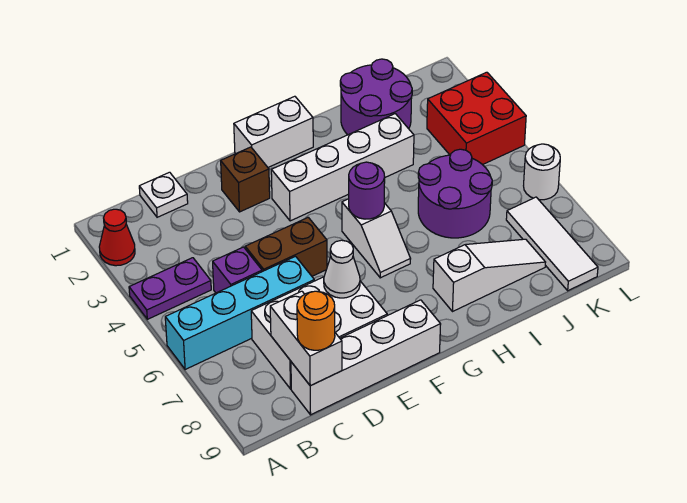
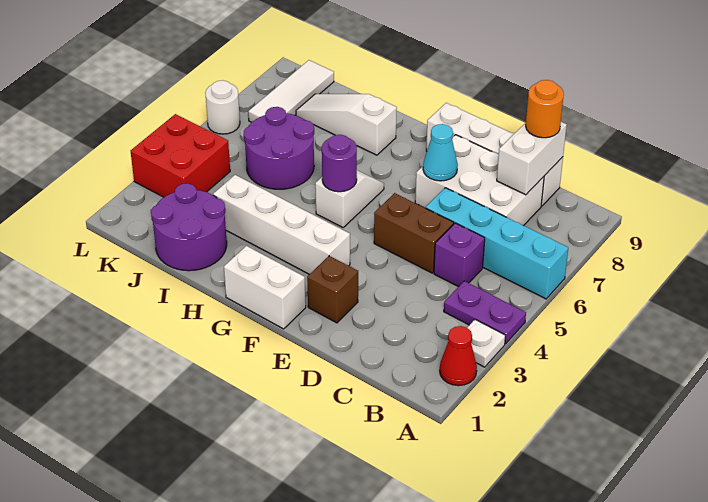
white plate C1 level 1 -> white plate A3 level 1
white cone E7 level 2 -> cyan cone E7 level 2

